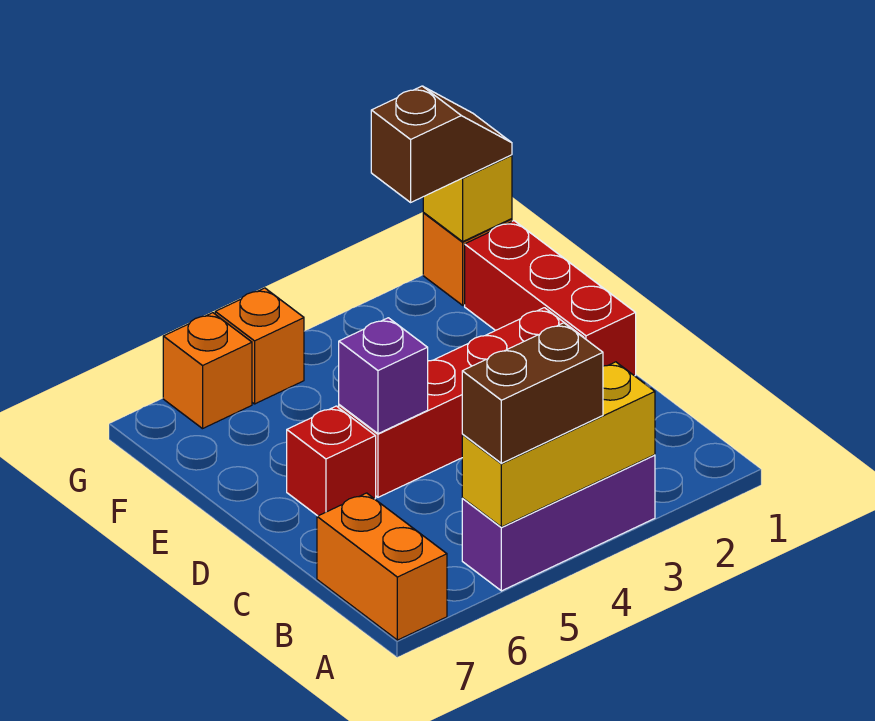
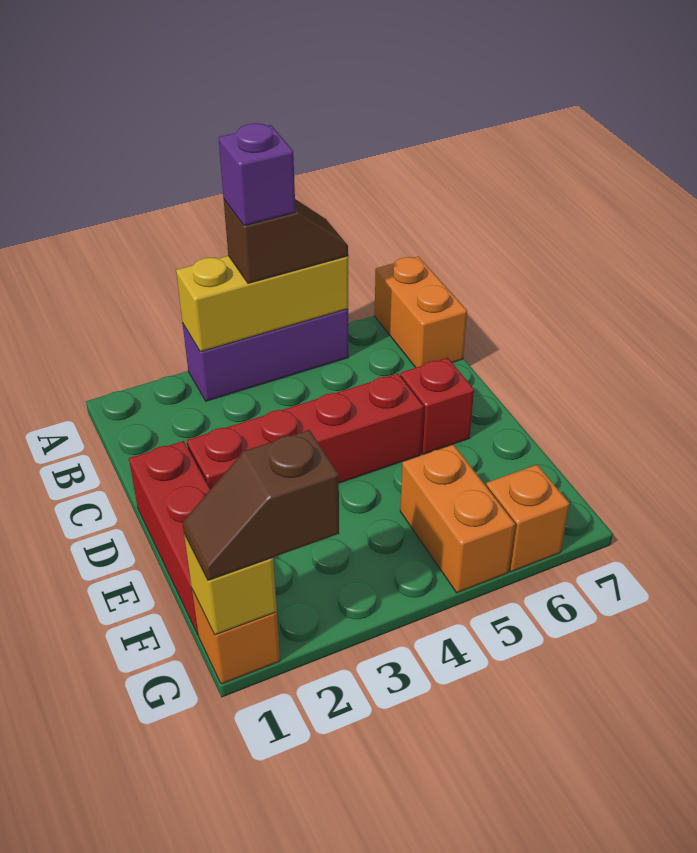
brown brick A4:A5 level 3 -> brown slope A4:A5 level 3 top 4
purple brick D5 level 2 -> purple brick A4 level 4
orange brick G5 level 1 -> orange brick F5:G5 level 1

